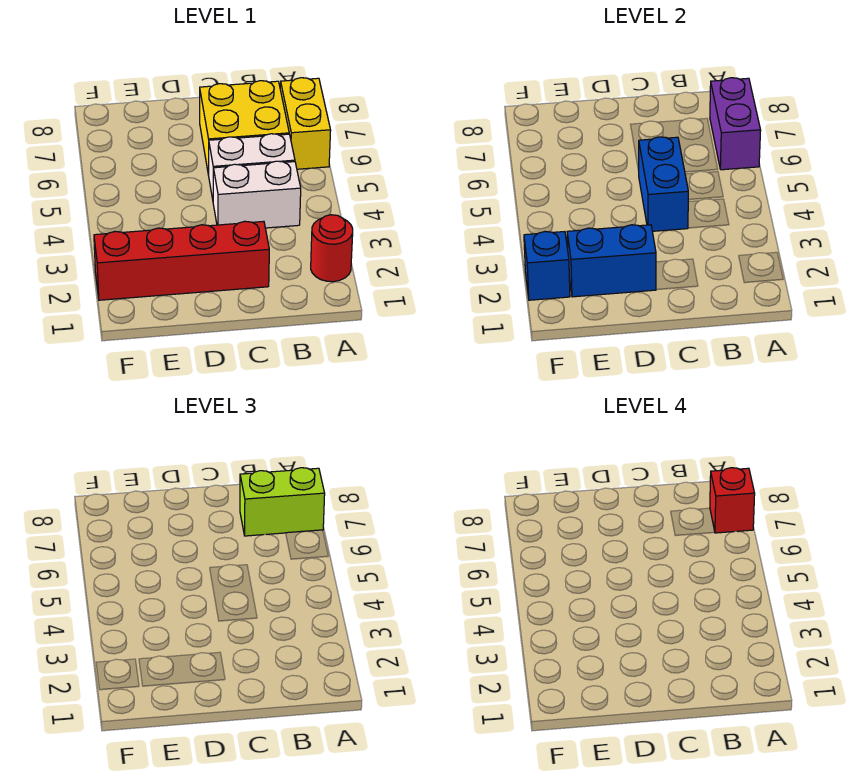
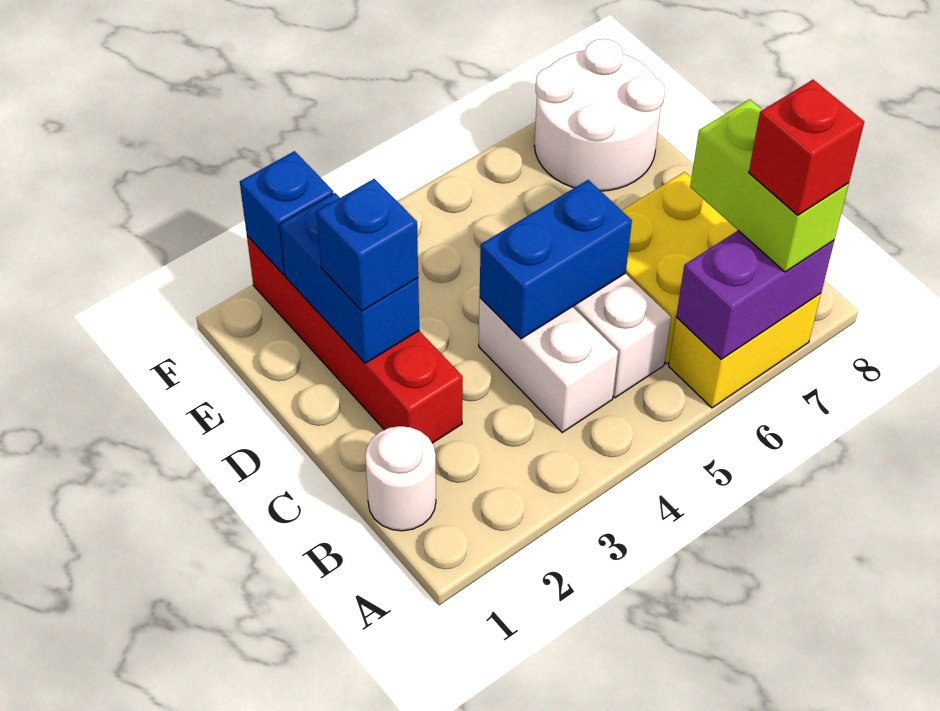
red round brick A2 level 1 -> none
none -> white round brick B1 level 1
none -> blue brick D2 level 3
none -> white round brick E7:F8 level 1

